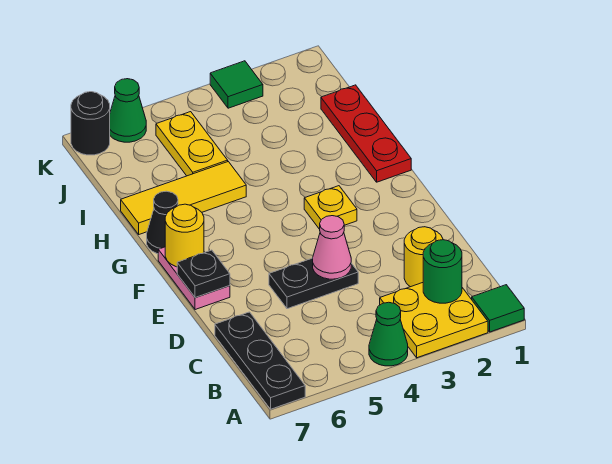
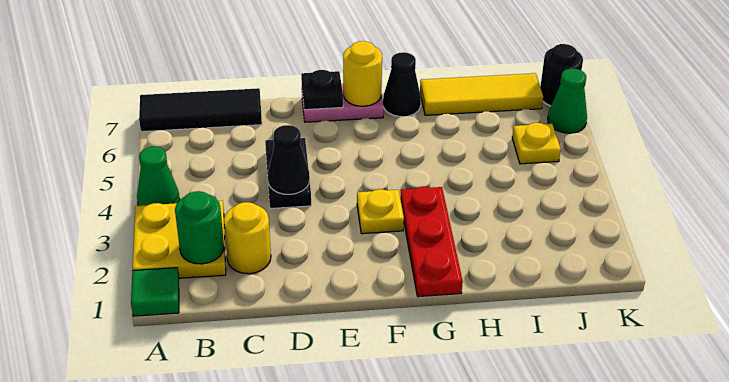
black plate A7:C7 level 1 -> black tile A7:C7 level 1
pink cone D4 level 2 -> black cone D4 level 2
red plate G1:I1 level 1 -> red plate G1:G3 level 1
yellow tile H5:H7 level 1 -> yellow tile H7:J7 level 1
yellow plate I5:J5 level 1 -> yellow plate J5 level 1
green tile K3 level 1 -> none

